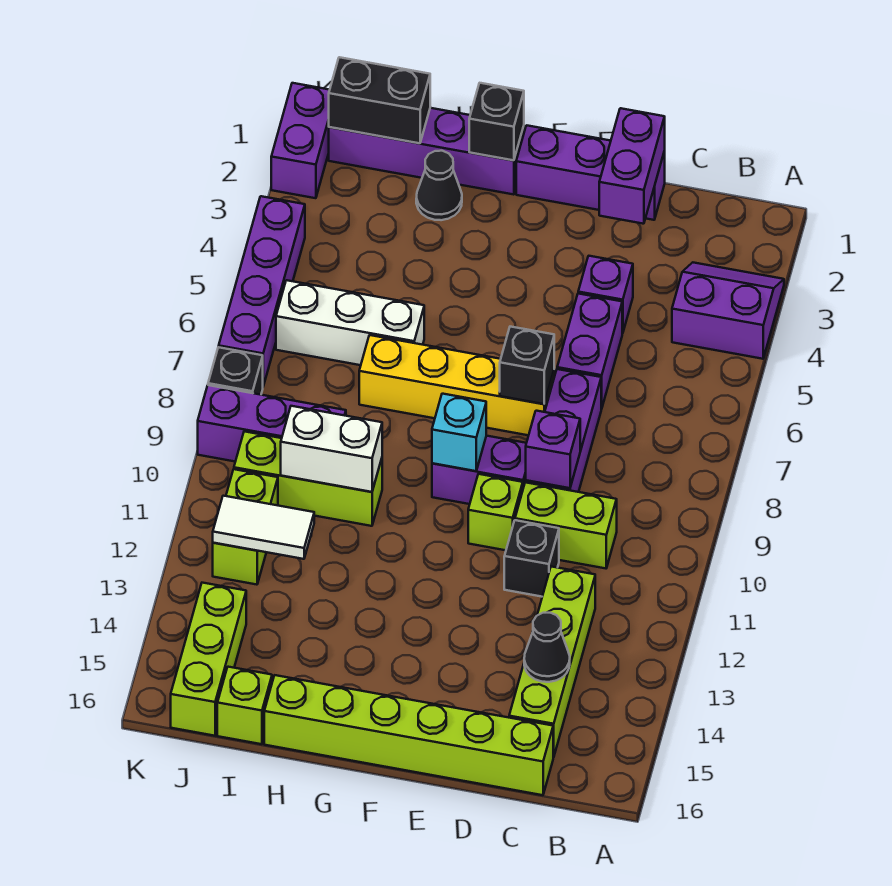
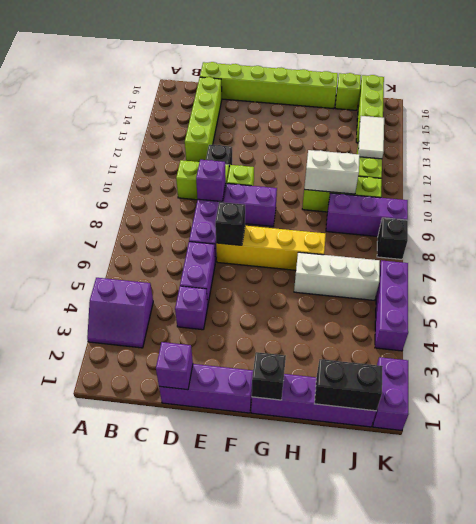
black cone C14 level 2 -> none
purple brick D1:D2 level 2 -> purple brick D1 level 2
cyan brick F9 level 2 -> none
black cone H2 level 1 -> none
white tile I12:J12 level 2 -> white tile J12:J13 level 2
purple brick K4:K7 level 1 -> purple brick K4:K6 level 1

